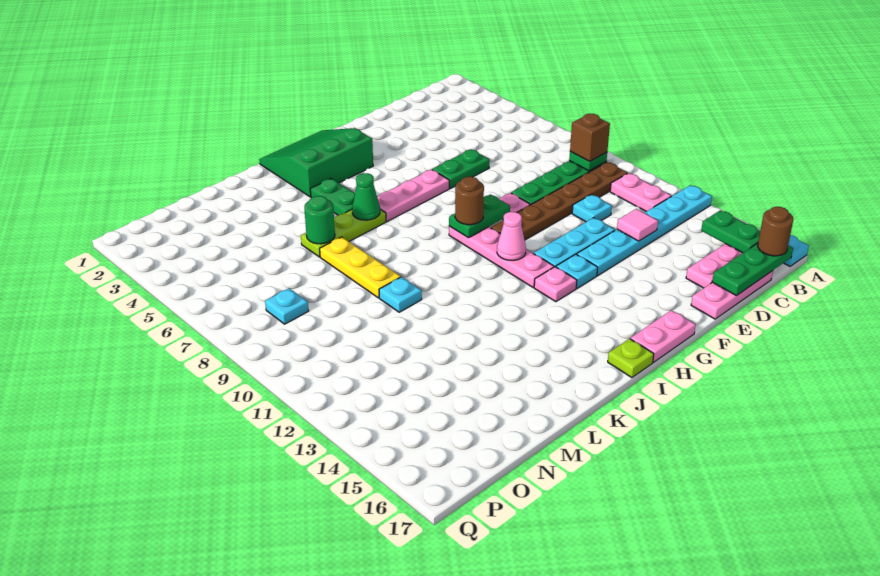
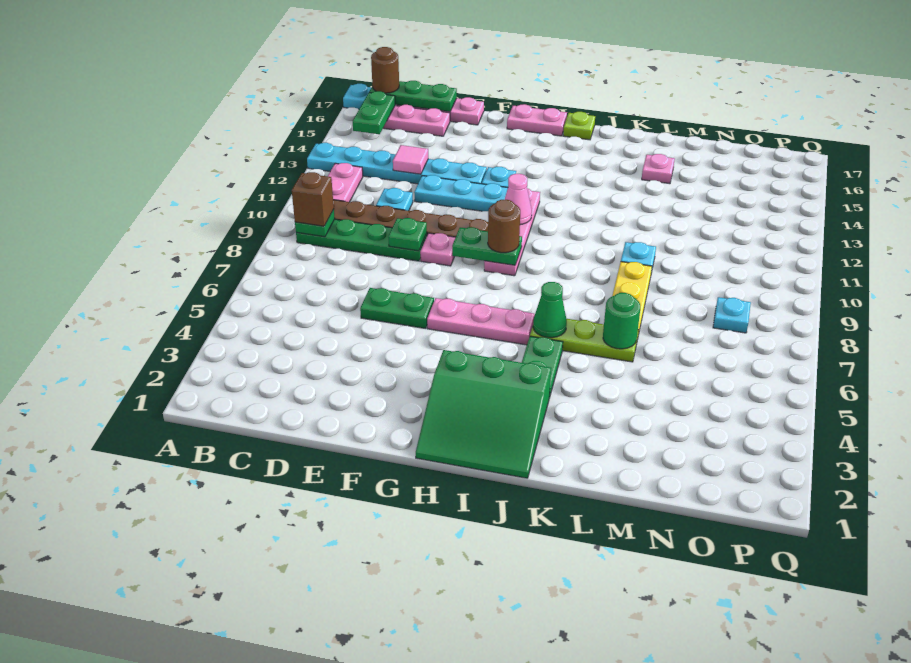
none -> green plate E9 level 2
pink plate H13 level 1 -> pink plate L15 level 1

